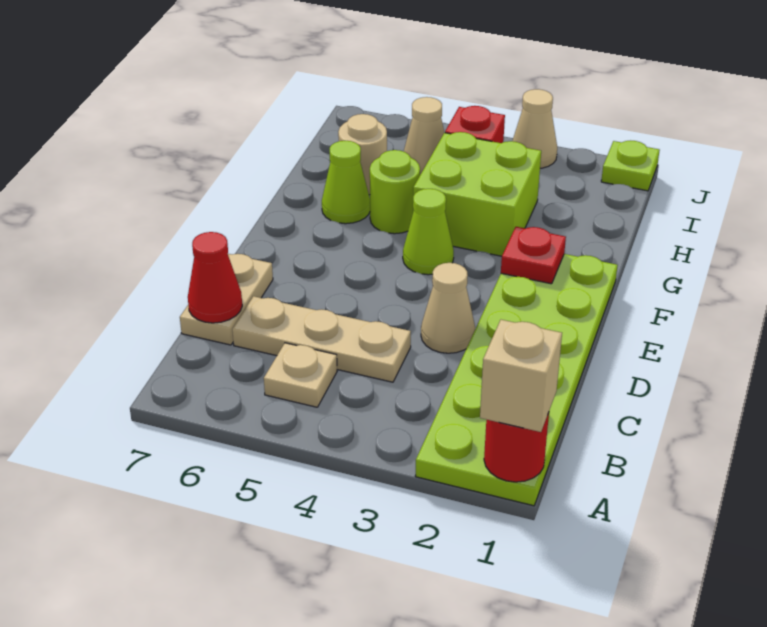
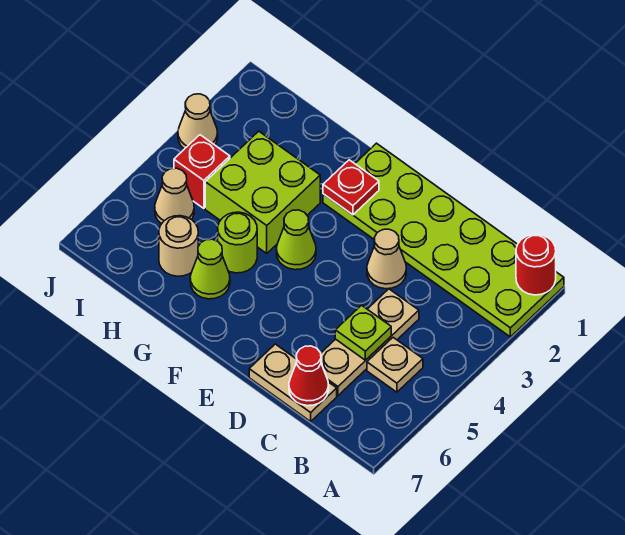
tan brick A1 level 3 -> none
lime plate J1 level 1 -> lime plate C5 level 2

